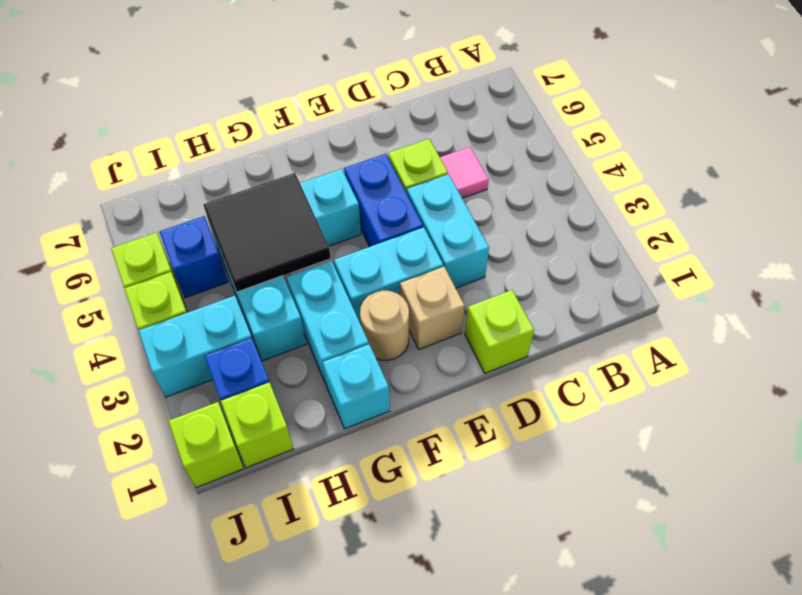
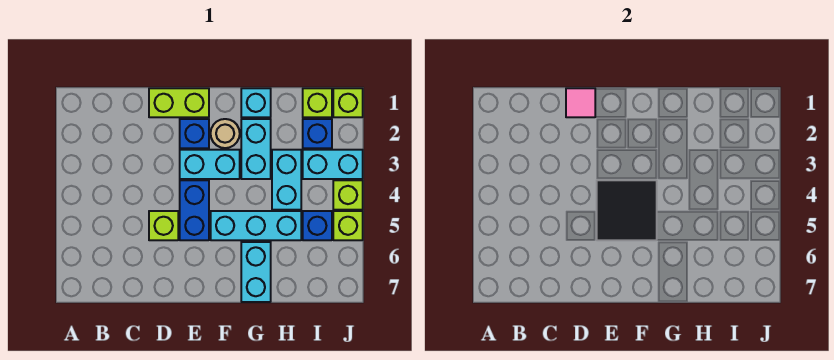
pink tile C5 level 1 -> pink tile D1 level 2
lime brick D1 level 1 -> lime brick D1:E1 level 1
cyan brick D3:D4 level 1 -> cyan brick G6:G7 level 1
tan brick E2 level 1 -> blue brick E2 level 1
black tile G4:H5 level 2 -> black tile E4:F5 level 2

